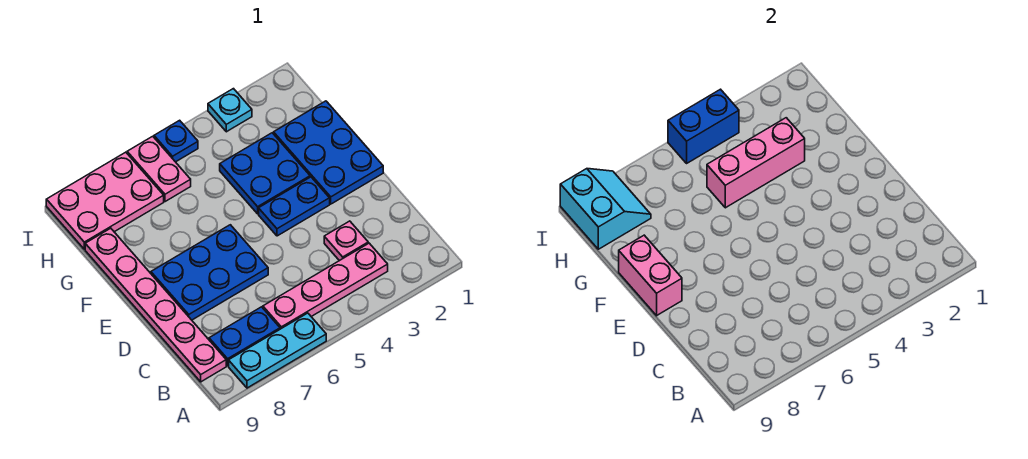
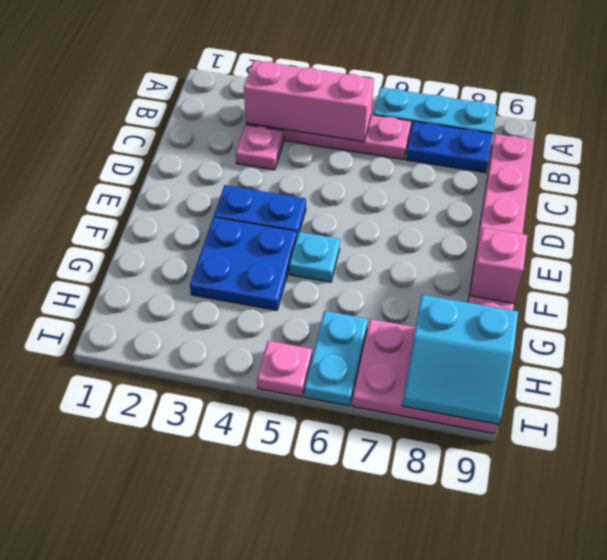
blue plate D6:E8 level 1 -> none
blue plate E1:G2 level 1 -> none
pink brick E9:F9 level 2 -> pink brick F9 level 2
pink brick G3:G5 level 2 -> pink brick B3:B5 level 2
pink plate H6:I6 level 1 -> cyan plate H6:I6 level 1
cyan slope H8:I9 level 2 top 9 -> cyan slope H8:I9 level 2 top H
cyan plate I3 level 1 -> cyan plate F5 level 1
blue brick I4:I5 level 2 -> none
blue plate I5 level 1 -> pink plate I5 level 1

